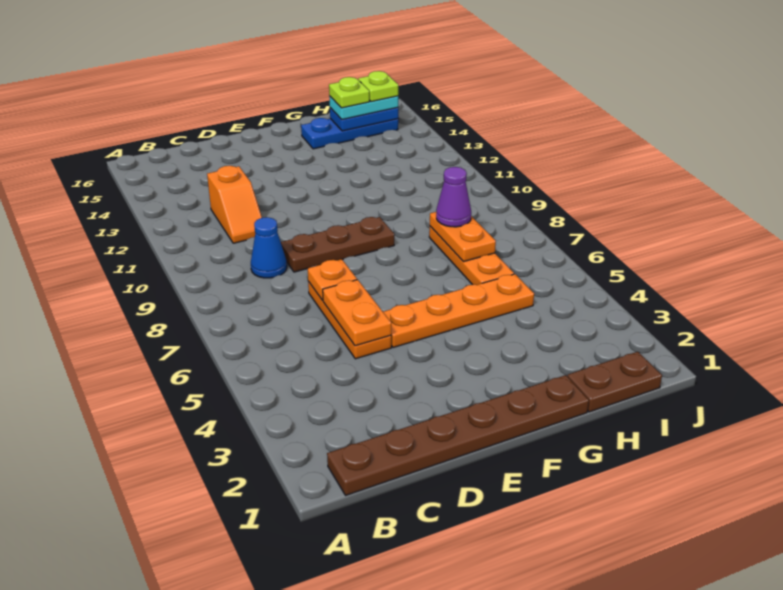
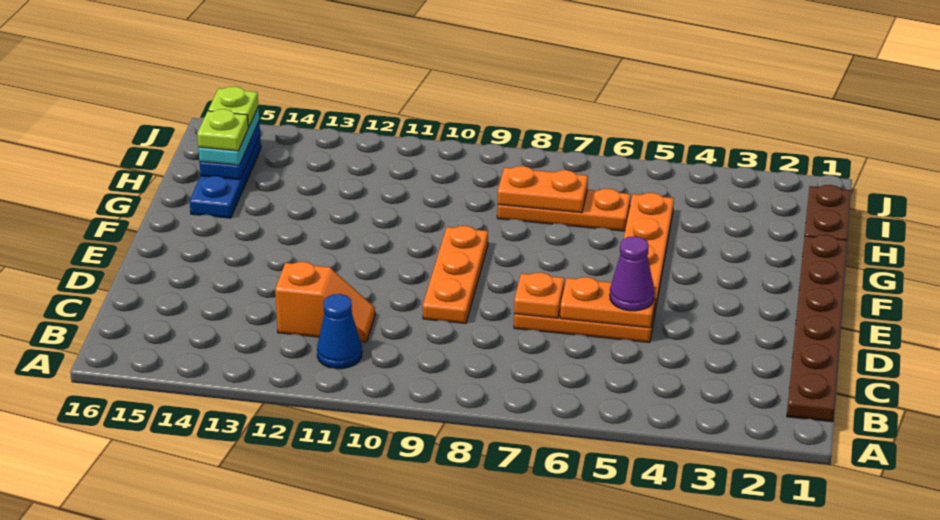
blue cone C9 level 1 -> blue cone B11 level 1
brown plate D9:F9 level 1 -> orange plate D9:F9 level 1
purple cone H8 level 3 -> purple cone D5 level 3

